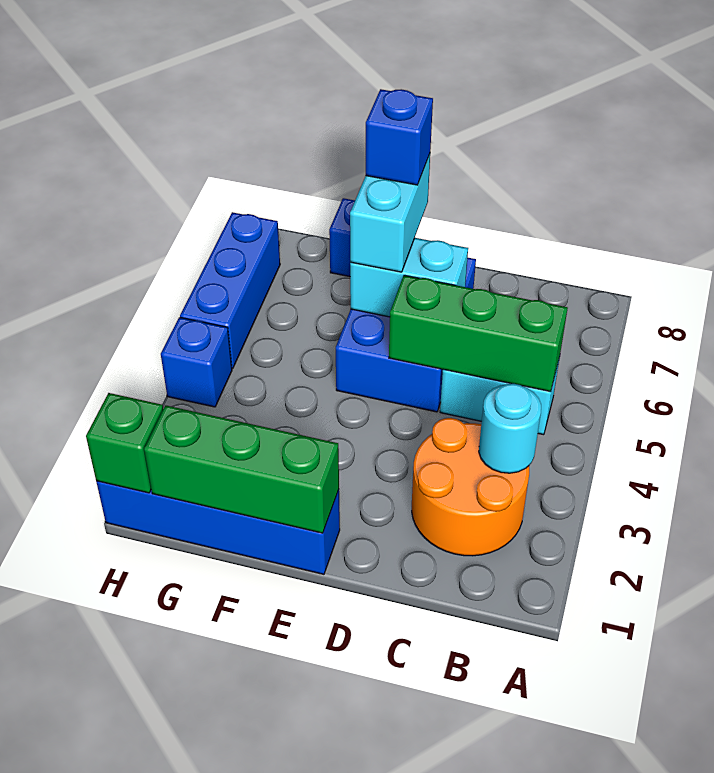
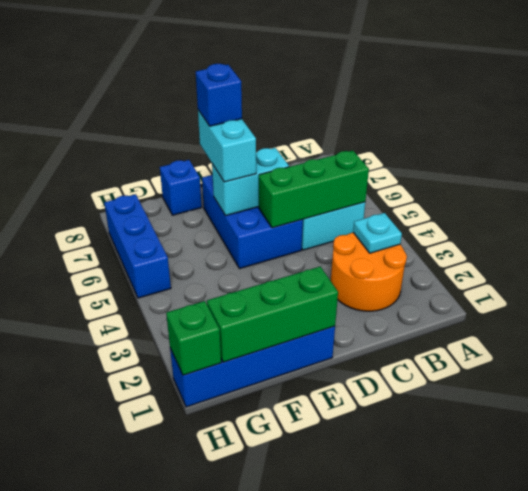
cyan round brick B3 level 2 -> cyan plate B3 level 2
blue brick H4 level 1 -> none

